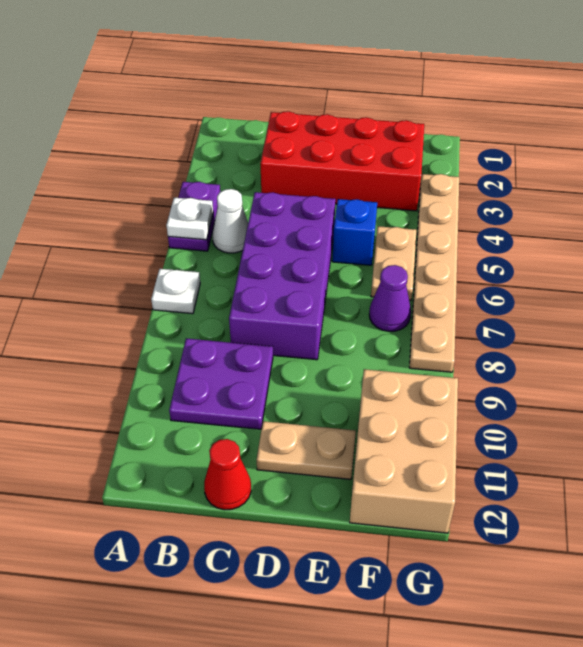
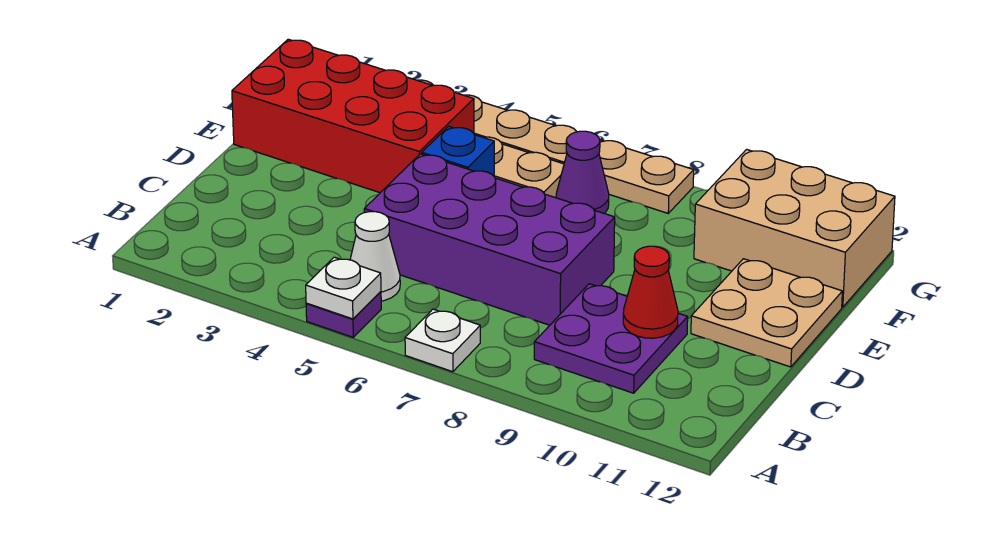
purple plate A4:A5 level 1 -> purple plate A5 level 1
red brick C2:F3 level 1 -> red brick E1:F4 level 1
red cone C12 level 1 -> red cone C10 level 2
tan plate D11:E11 level 1 -> tan plate D11:E12 level 1

